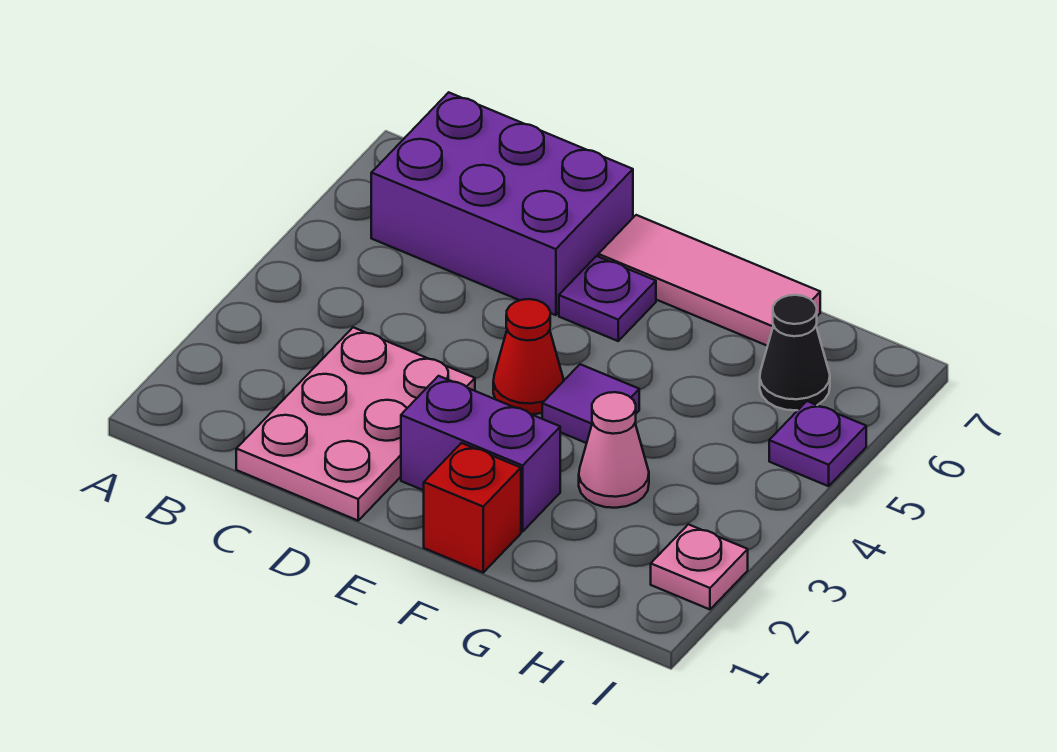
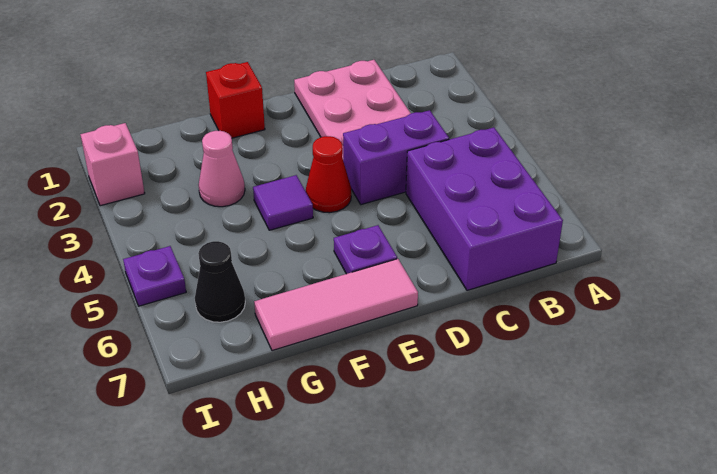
purple brick B6:D7 level 1 -> purple brick B5:C7 level 1
purple brick E2:F2 level 1 -> purple brick C4:D4 level 1
pink plate I2 level 1 -> pink brick I2 level 1

